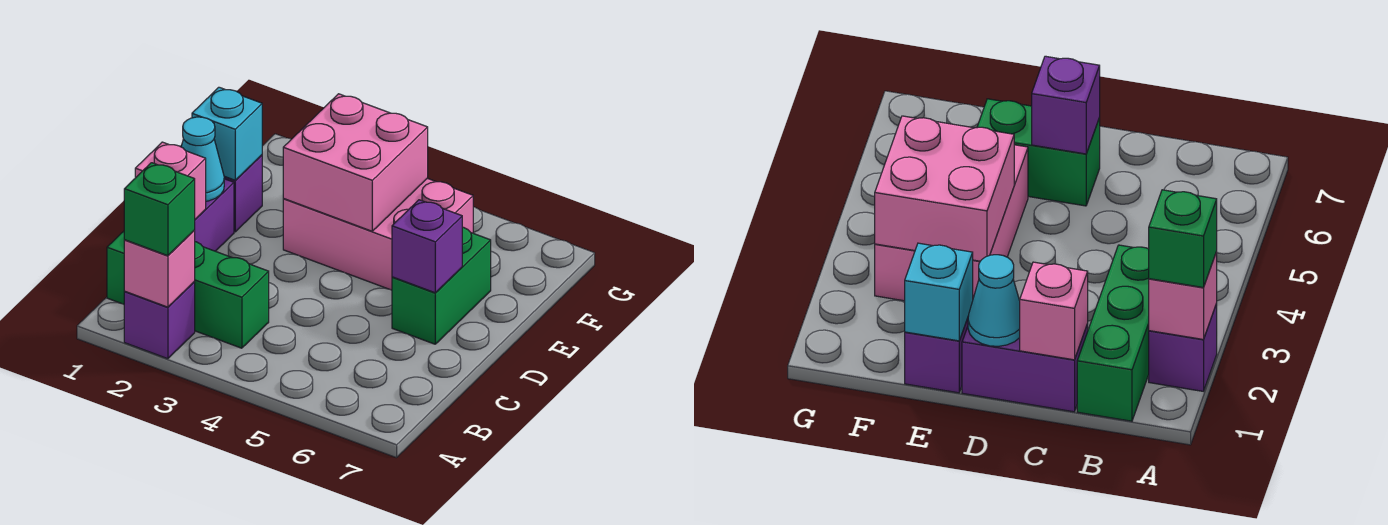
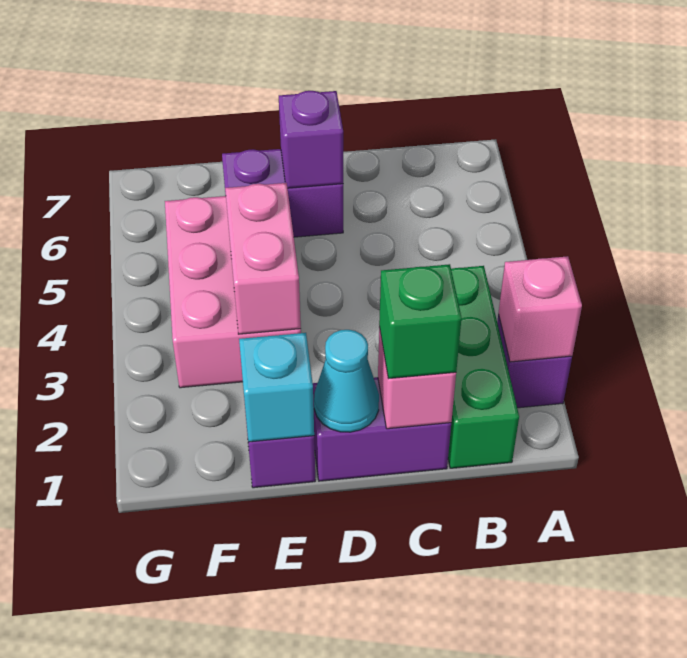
green brick A2 level 3 -> green brick C1 level 3
green brick D6:E6 level 1 -> purple brick D6:E6 level 1
pink brick E3:F4 level 2 -> pink brick E3:E4 level 2

